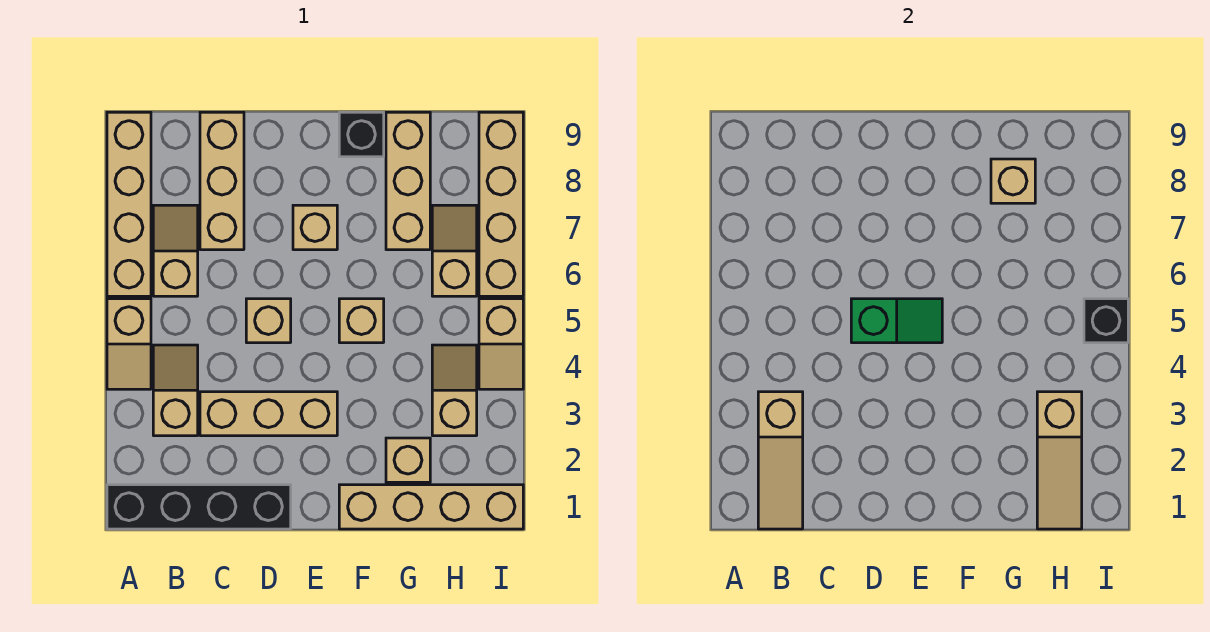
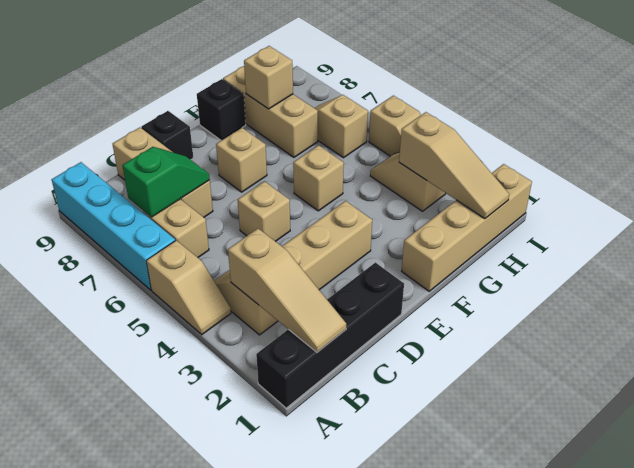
tan brick A6:A9 level 1 -> cyan brick A6:A9 level 1
green slope D5:E5 level 2 top D -> green slope B7:C7 level 2 top B
tan brick G2 level 1 -> none
black brick I5 level 2 -> black brick D9 level 1
tan brick I6:I9 level 1 -> none

